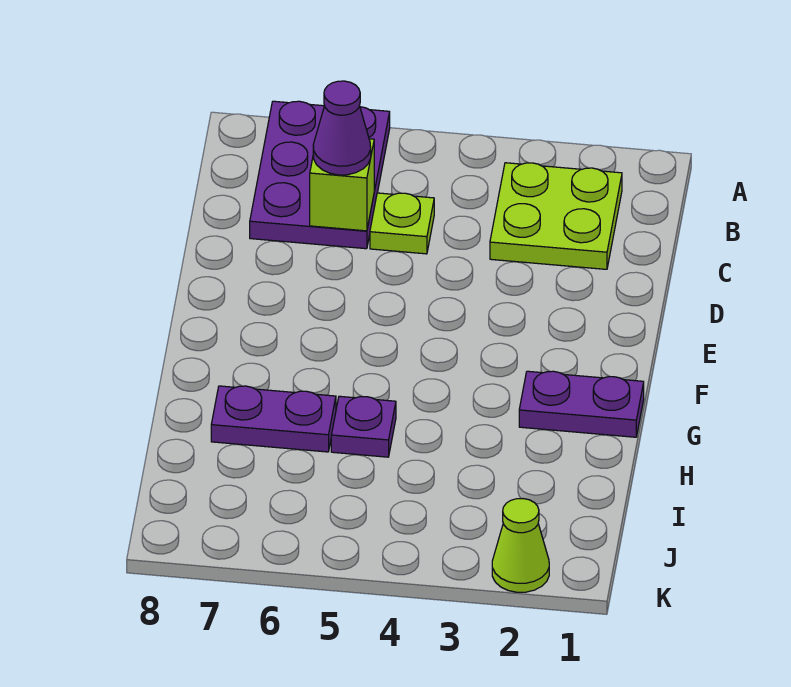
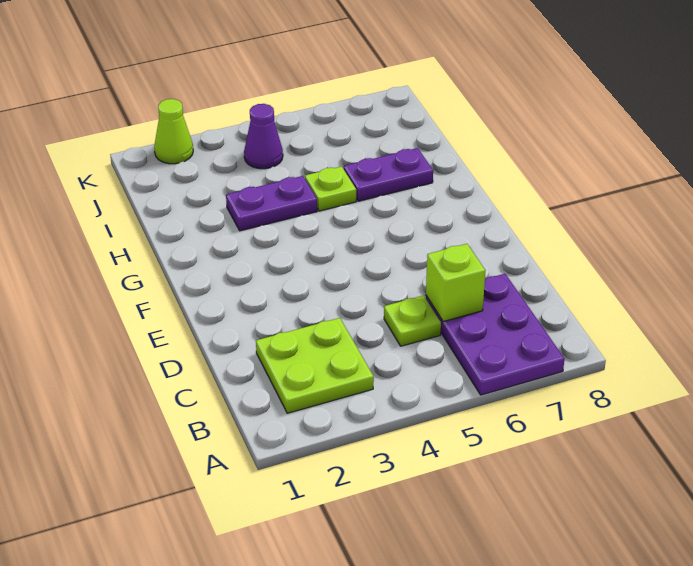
purple cone C6 level 3 -> purple cone J4 level 1
purple plate G1:G2 level 1 -> purple plate H3:H4 level 1
purple plate H5 level 1 -> lime plate H5 level 1

